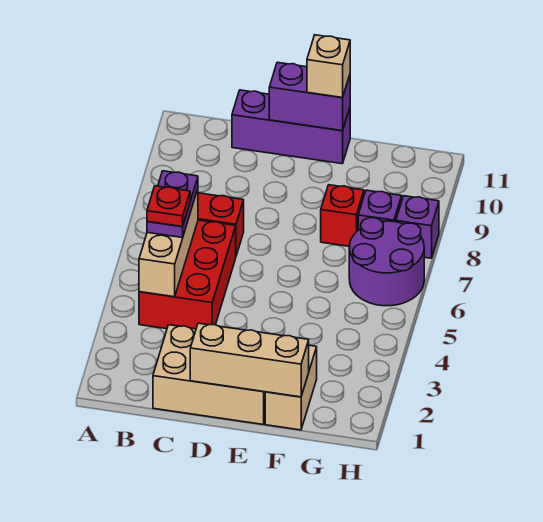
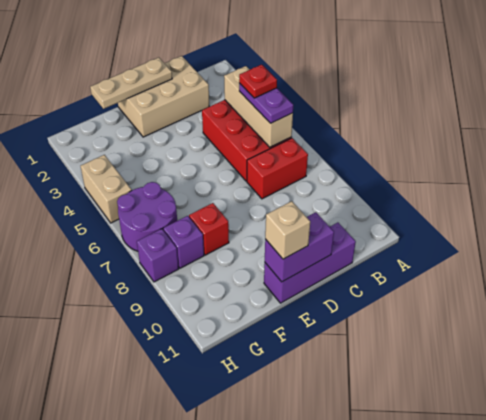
tan brick D1:F1 level 2 -> tan plate D1:F1 level 2
tan brick F1:F2 level 1 -> tan brick H4:H5 level 1

